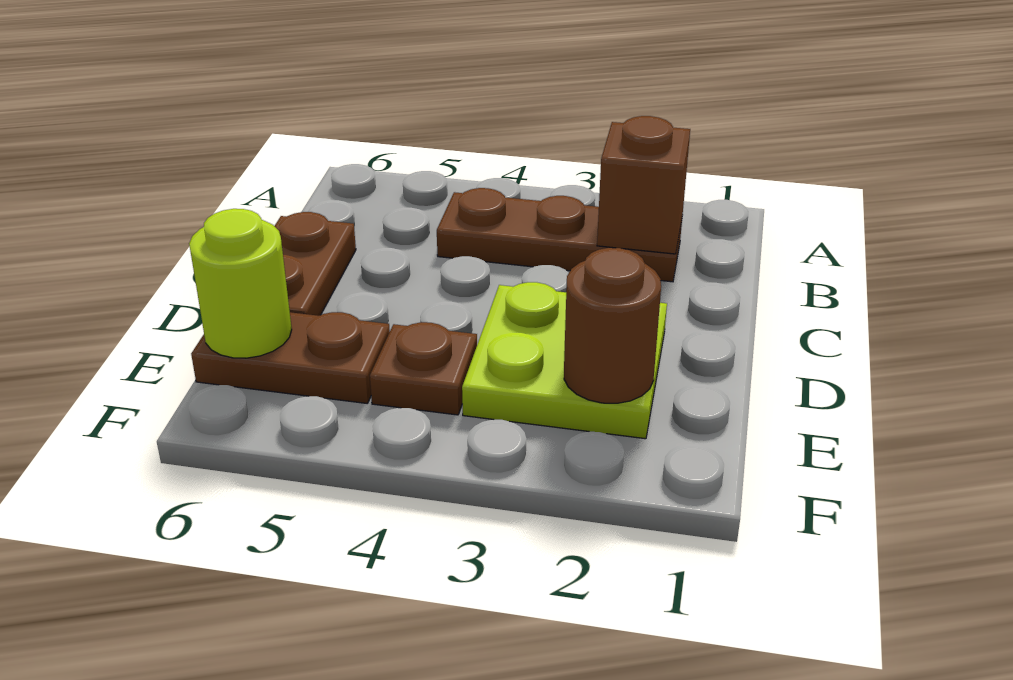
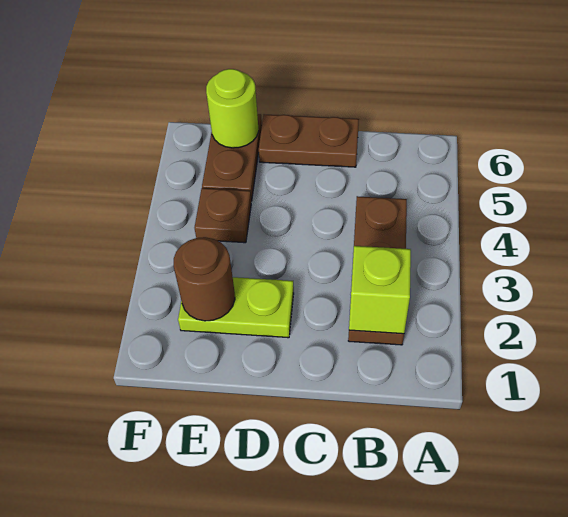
brown brick B2 level 2 -> lime brick B2 level 2
lime plate D2:E3 level 1 -> lime plate D2:E2 level 1

